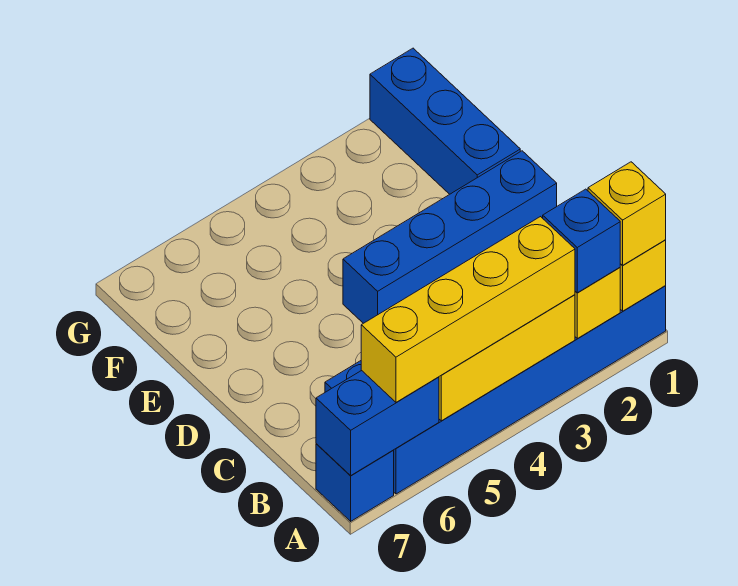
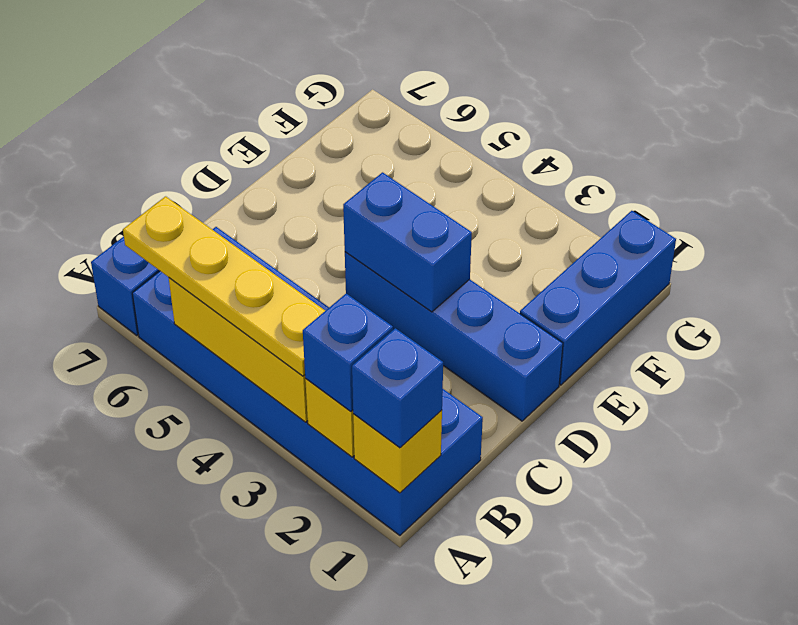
yellow brick A1 level 3 -> blue brick A1 level 3
yellow brick A3:A6 level 3 -> yellow plate A3:A6 level 3
blue brick A6:A7 level 2 -> blue brick D3:D4 level 2

